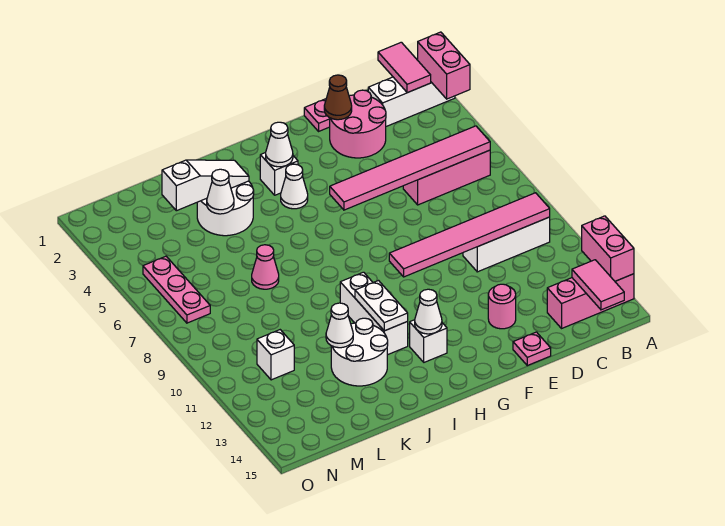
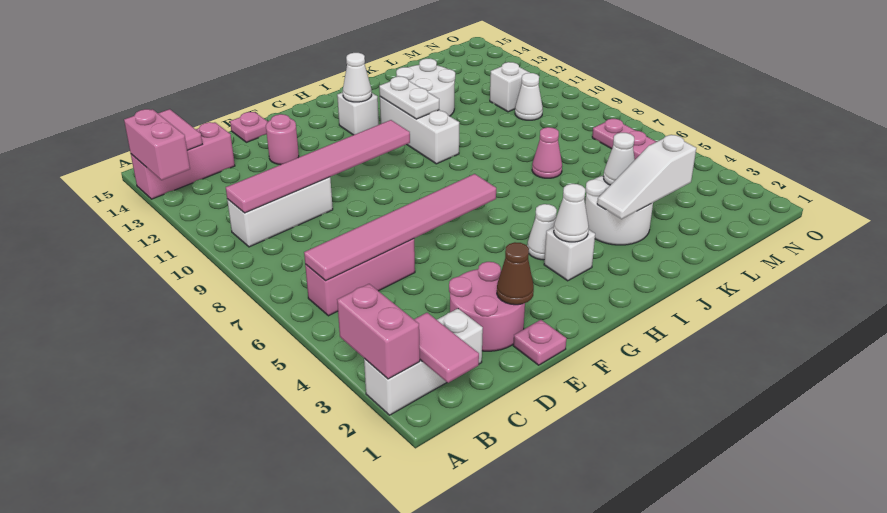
white cone K12 level 2 -> white cone M10 level 1

